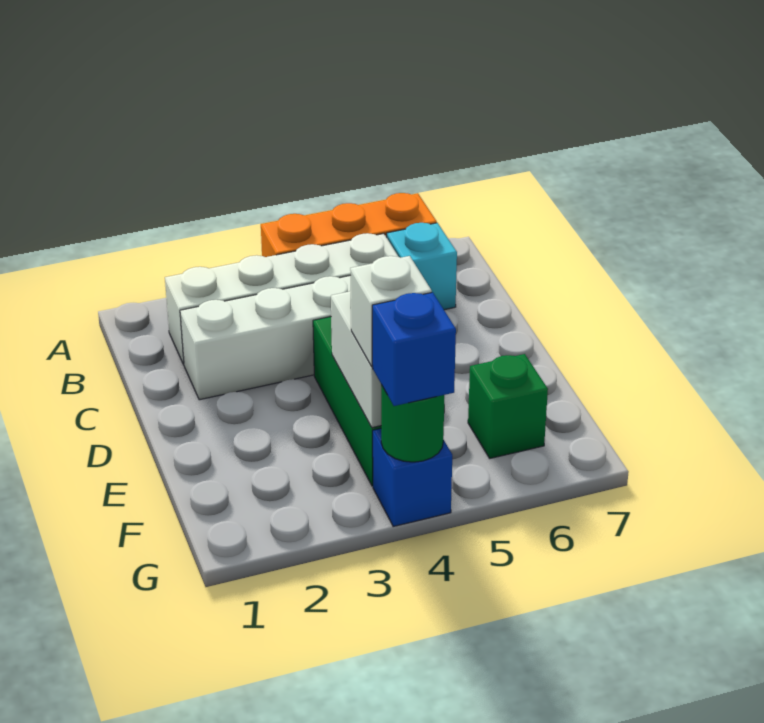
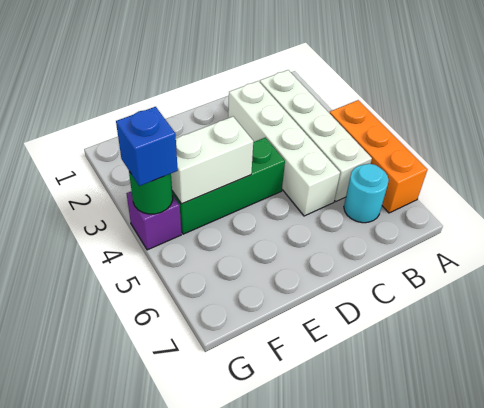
cyan brick B6 level 1 -> cyan round brick B6 level 1
white brick F4 level 3 -> none
green brick F6 level 1 -> none
blue brick G4 level 1 -> purple brick G4 level 1

